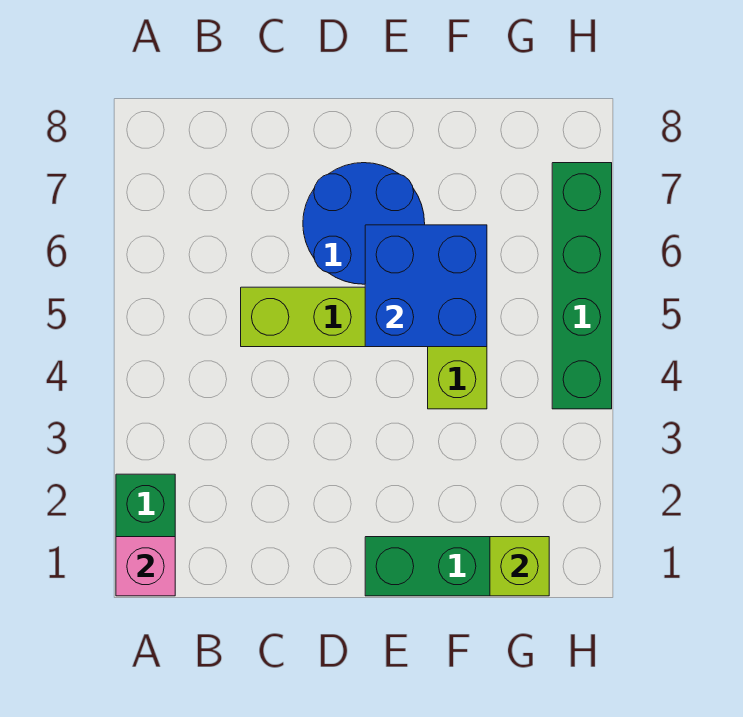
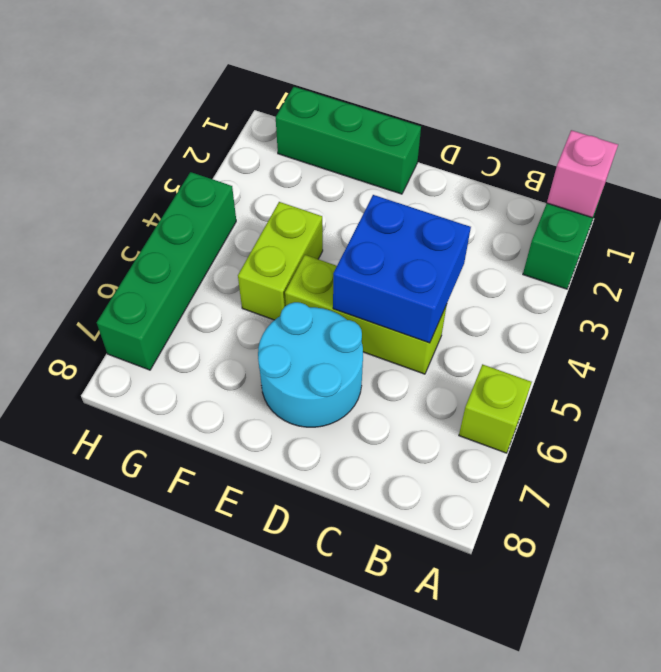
blue round brick D6:E7 level 1 -> cyan round brick D6:E7 level 1
blue brick E5:F6 level 2 -> blue brick C4:D5 level 2
lime brick G1 level 2 -> lime brick A6 level 1

